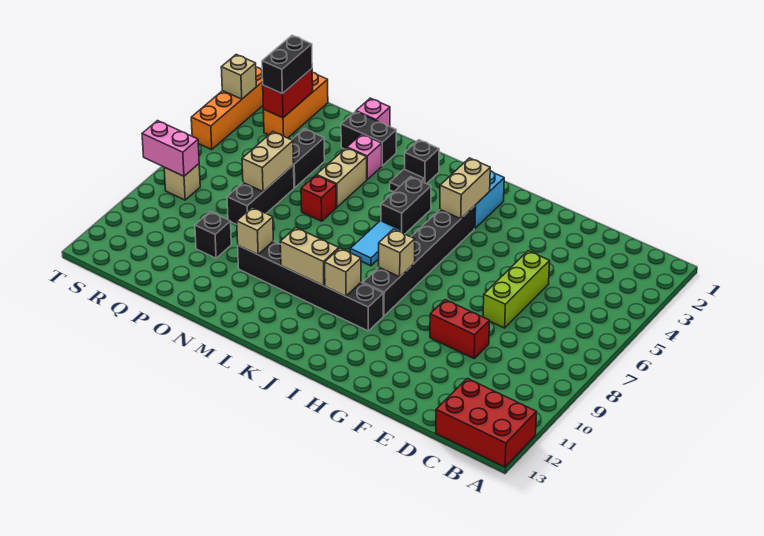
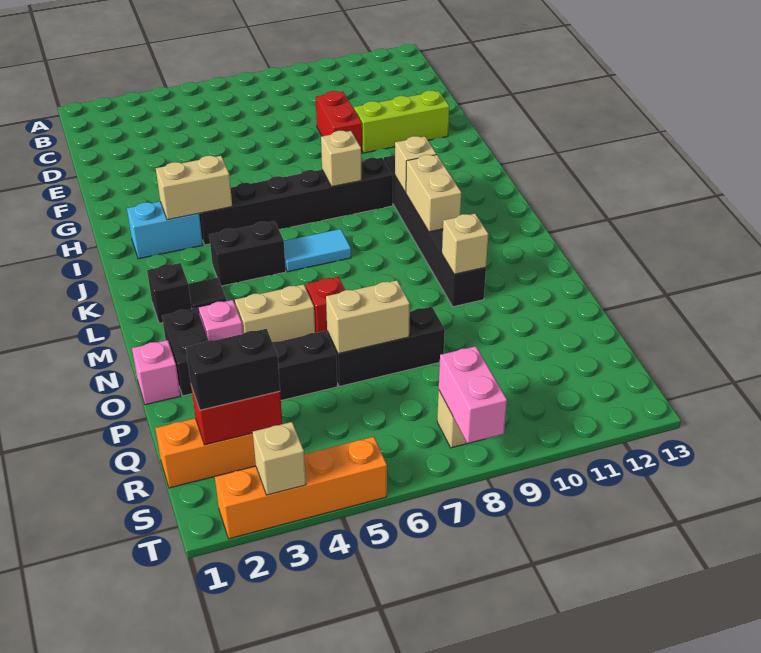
red brick A12:C13 level 1 -> none
lime brick E5:E7 level 1 -> lime brick F10:F12 level 1
black brick P10 level 1 -> none

